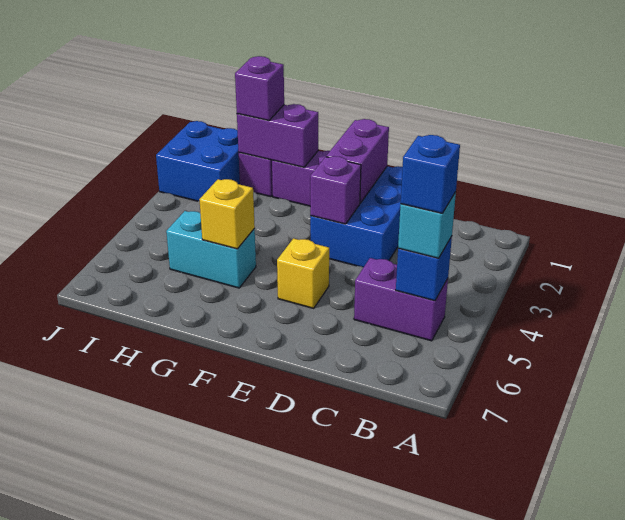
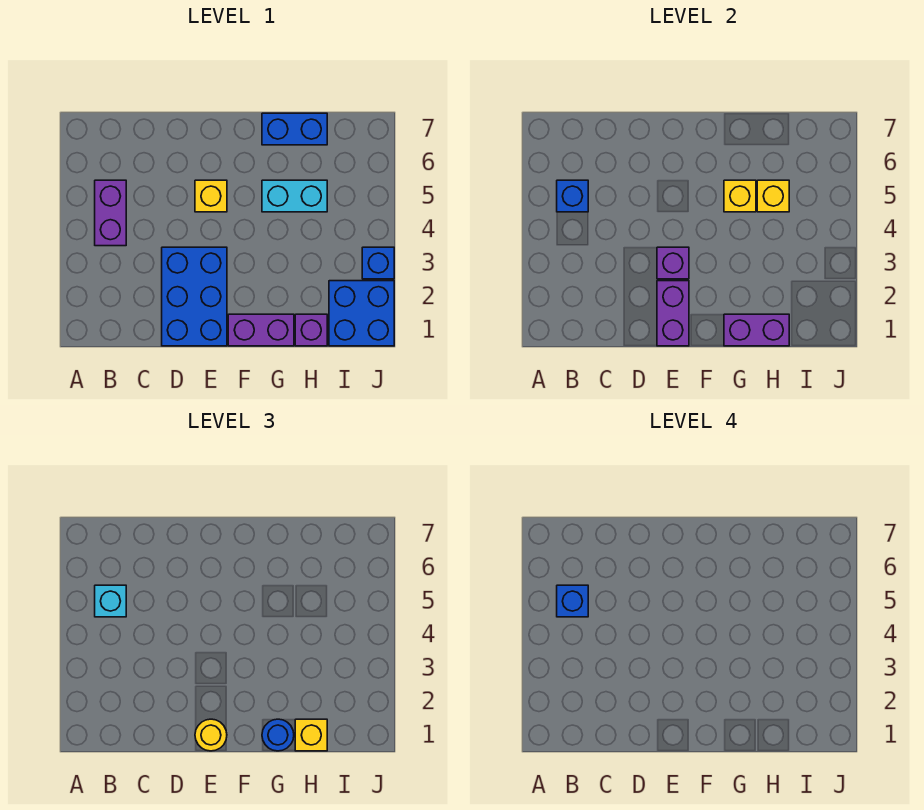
purple brick B5:C5 level 1 -> purple brick B4:B5 level 1
none -> yellow round brick E1 level 3
none -> blue round brick G1 level 3
none -> blue brick G7:H7 level 1
purple brick H1 level 3 -> yellow brick H1 level 3
none -> yellow brick H5 level 2
none -> blue brick J3 level 1

